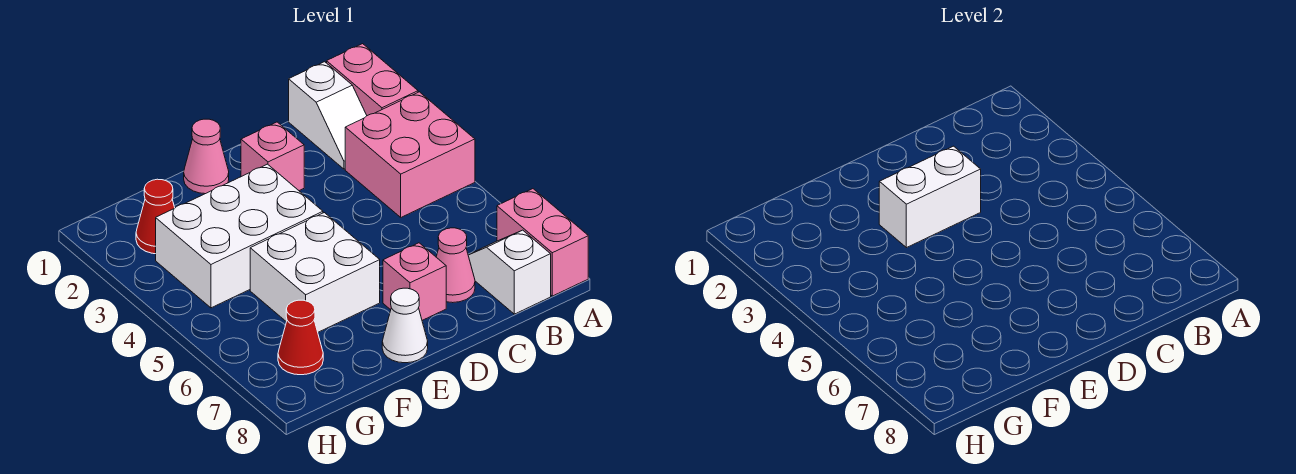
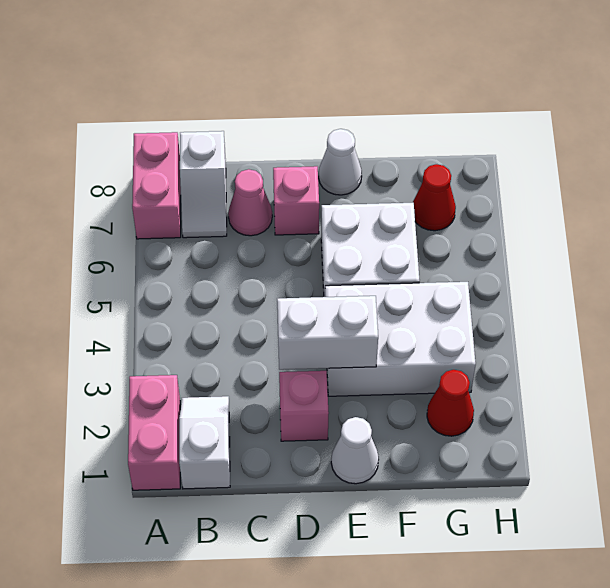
pink brick A3:B4 level 1 -> none
pink cone E1 level 1 -> white cone E1 level 1

